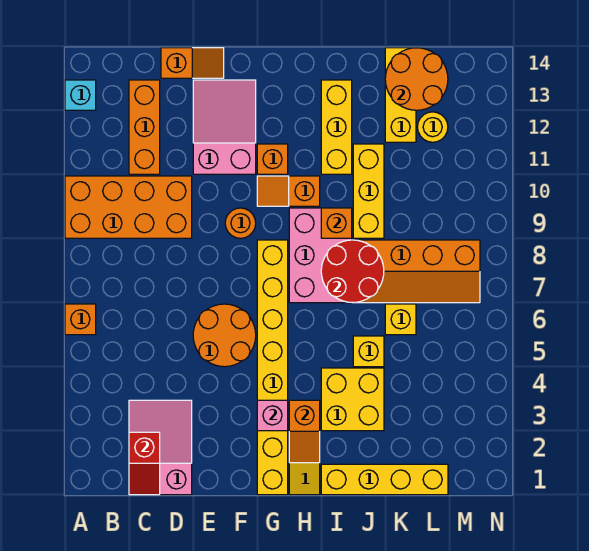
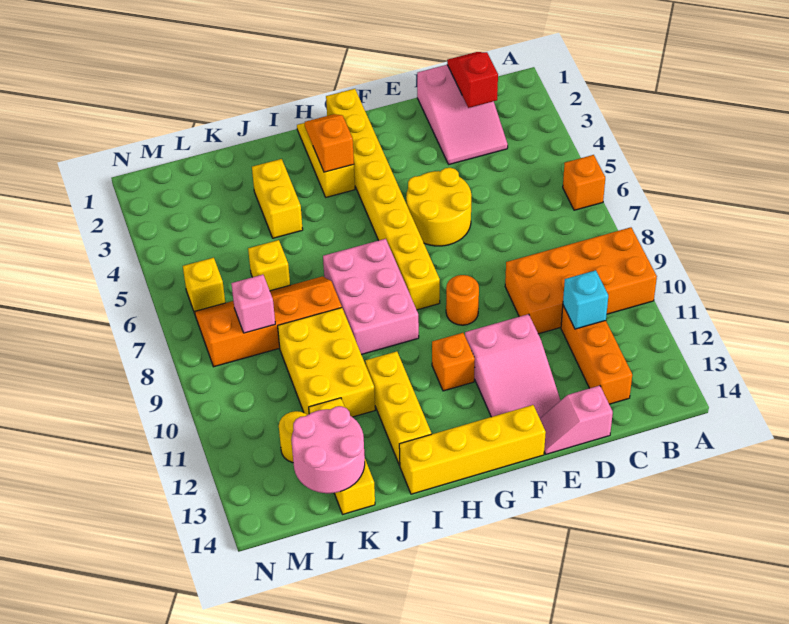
cyan brick A13 level 1 -> cyan brick C11 level 2
orange slope D14:E14 level 1 top D -> pink slope D14:E14 level 1 top D
orange round brick E5:F6 level 1 -> yellow round brick E5:F6 level 1
pink brick G3 level 2 -> pink brick L8 level 2
orange slope G10:H10 level 1 top H -> none
yellow brick I1:L1 level 1 -> yellow brick F14:I14 level 1
yellow brick I3:J4 level 1 -> yellow brick J3:J4 level 1
red round brick I7:J8 level 2 -> none
orange brick I9 level 2 -> none
yellow brick J5 level 1 -> yellow brick M6 level 1
yellow brick J9:J11 level 1 -> yellow brick J9:K11 level 1
orange round brick K13:L14 level 2 -> pink round brick K13:L14 level 2

